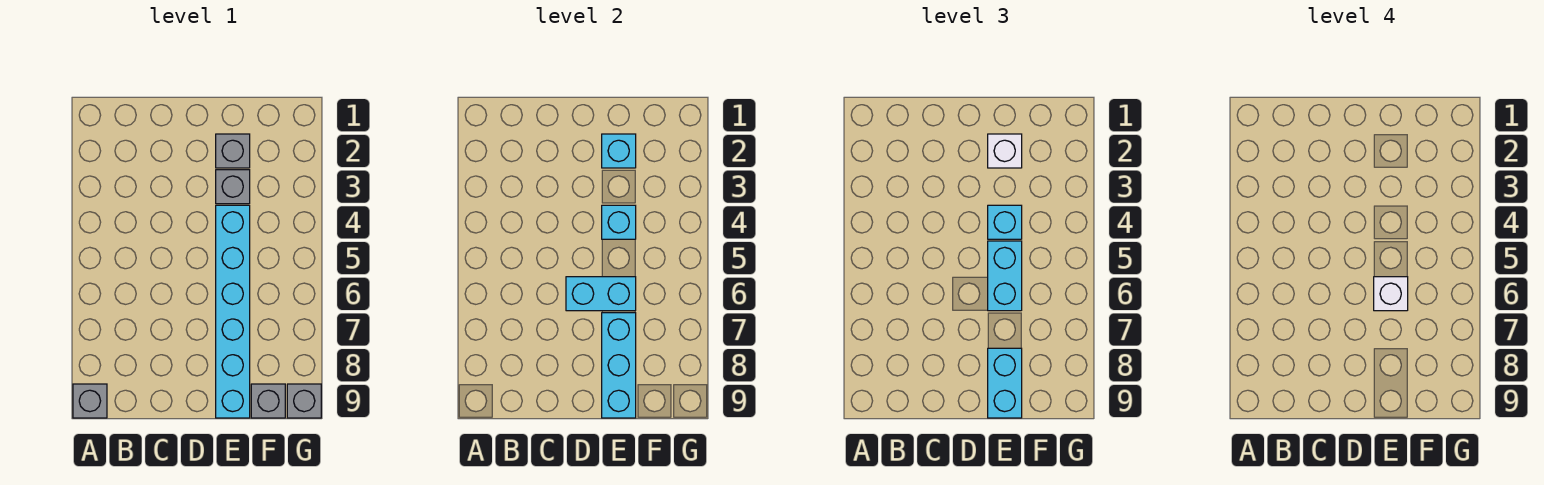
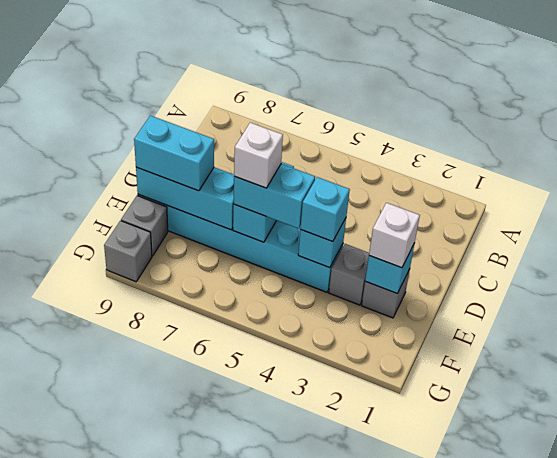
grey brick A9 level 1 -> none

